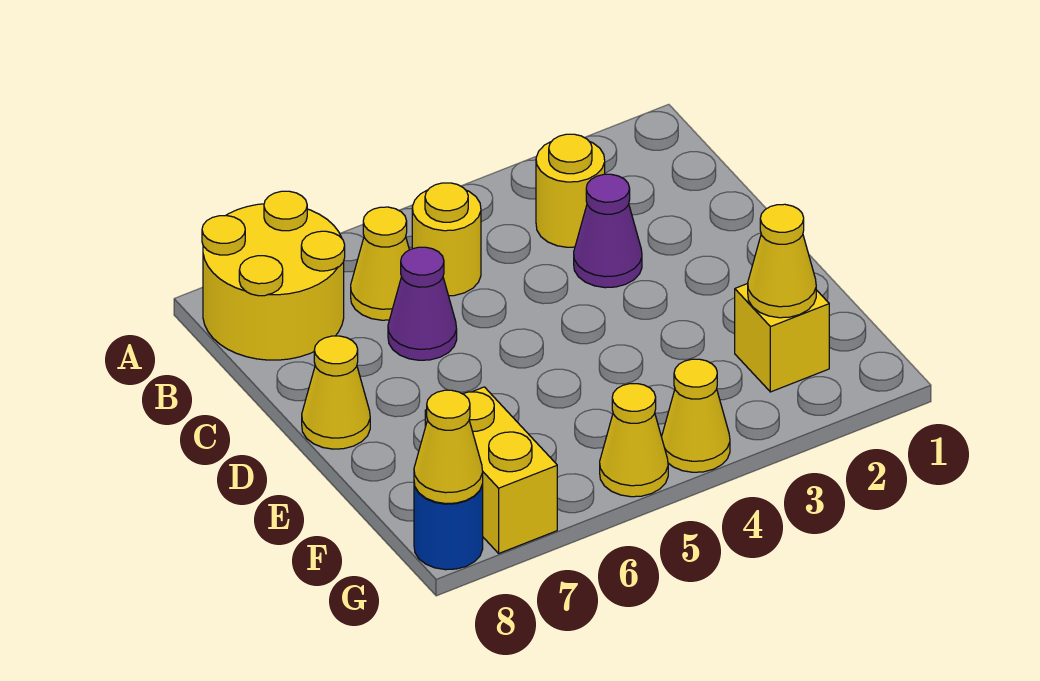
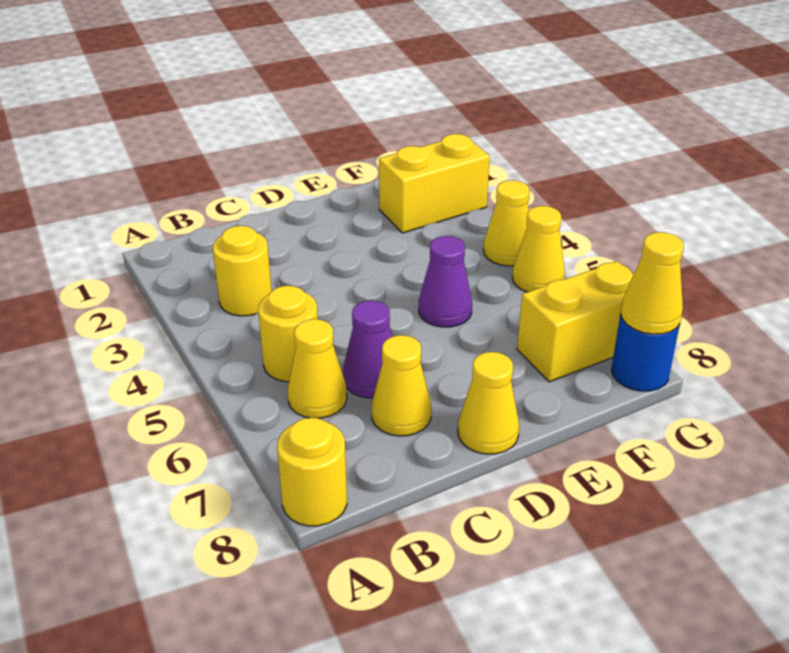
yellow round brick A7:B8 level 1 -> yellow round brick A8 level 1
purple cone C3 level 1 -> purple cone E5 level 1
yellow brick F2 level 1 -> yellow brick F2:G2 level 1
yellow cone F2 level 2 -> yellow cone C7 level 1

